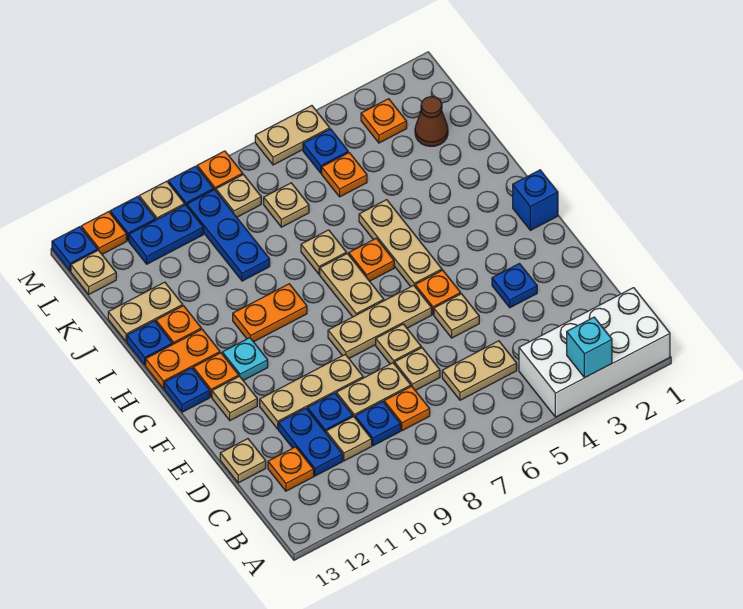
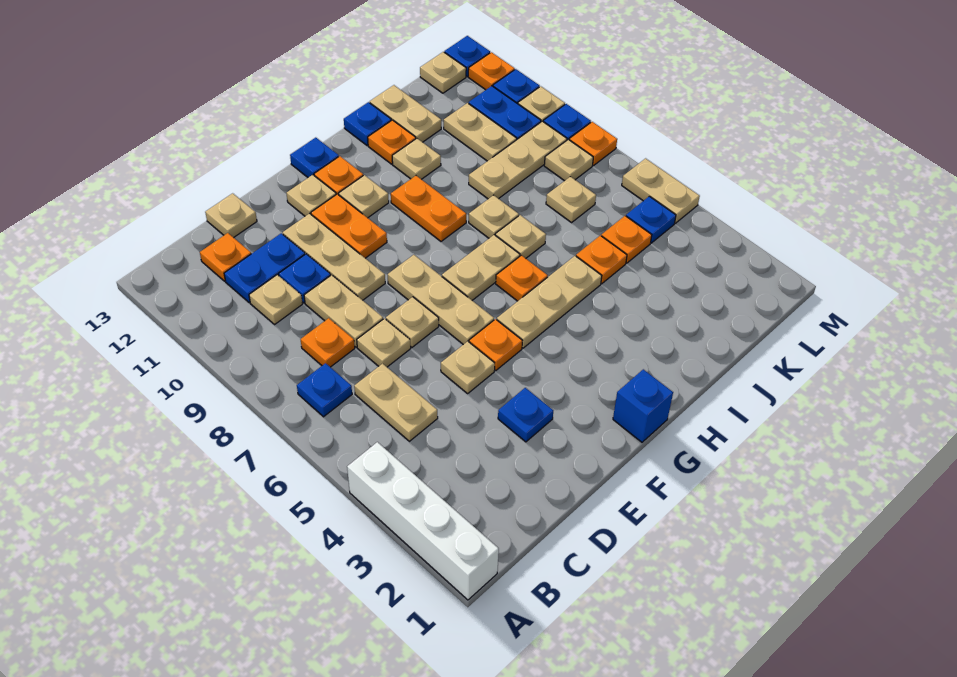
white brick A1:B4 level 1 -> white brick A1:A4 level 1
cyan brick A3 level 2 -> none
blue plate C9 level 1 -> blue plate B7 level 1
cyan plate G11 level 1 -> tan plate G11 level 1
orange plate H12:H13 level 1 -> orange plate F10:F11 level 1
none -> tan plate I8 level 1
none -> tan plate I11 level 1
blue plate J9:L9 level 1 -> tan plate J9:L9 level 1
brown cone K2 level 1 -> none
none -> tan plate K10:K11 level 1
orange plate L3 level 1 -> orange plate J5 level 1

